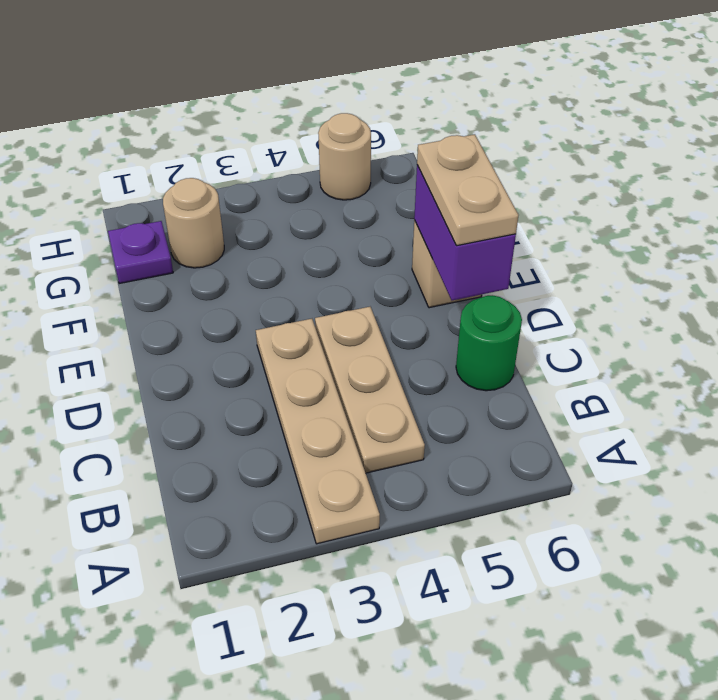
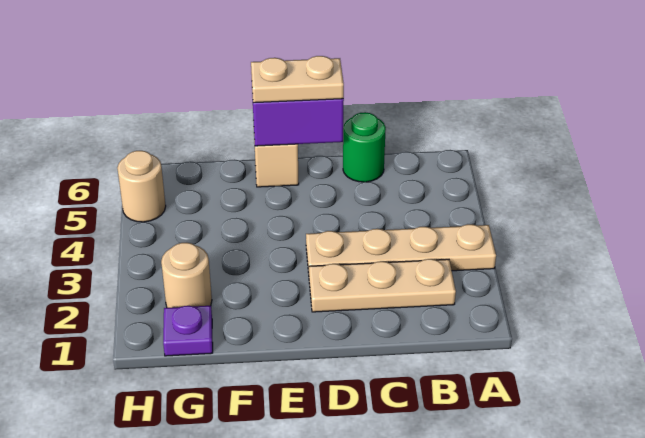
tan plate B4:D4 level 1 -> tan plate B2:D2 level 1

